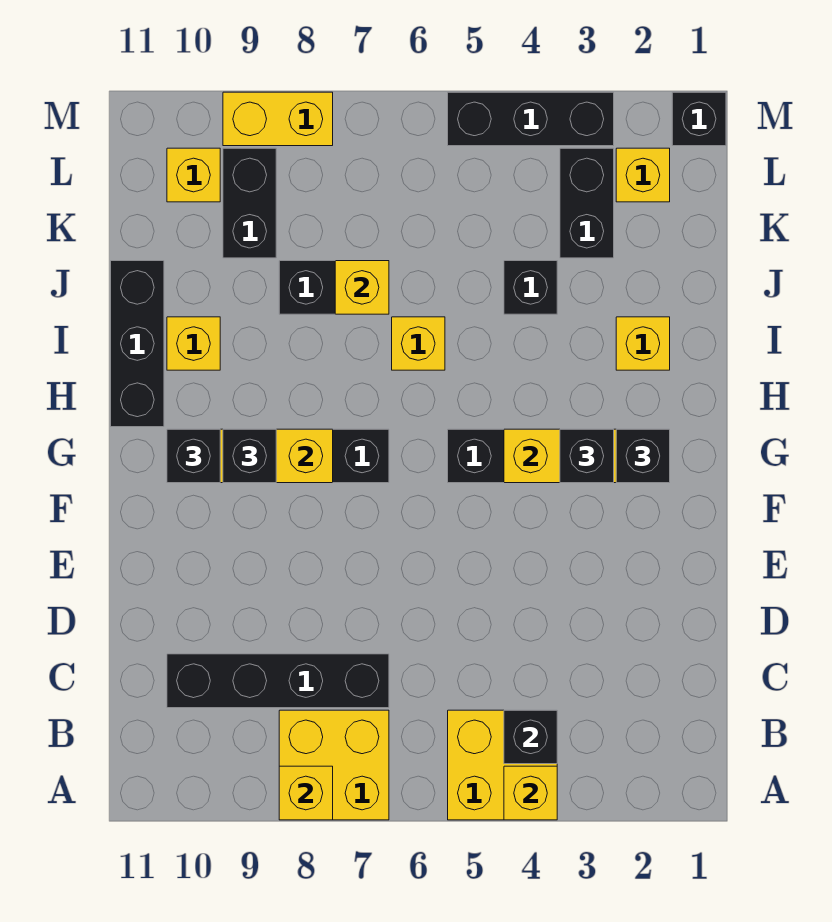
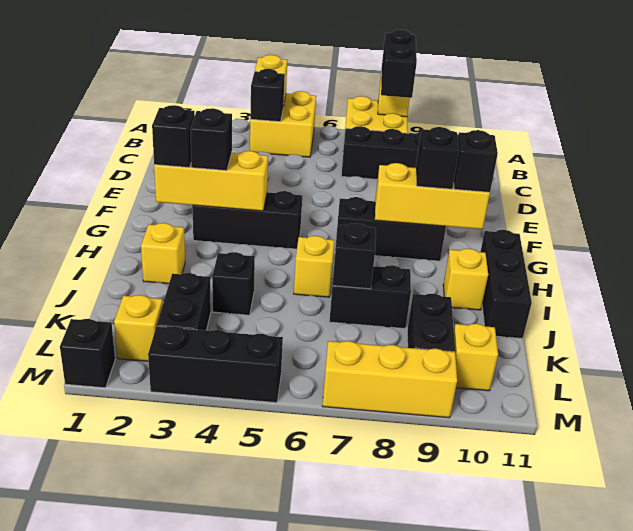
none -> black brick A8:B8 level 3
yellow brick J7 level 2 -> black brick J7 level 2
yellow brick M8:M9 level 1 -> yellow brick M7:M9 level 1

